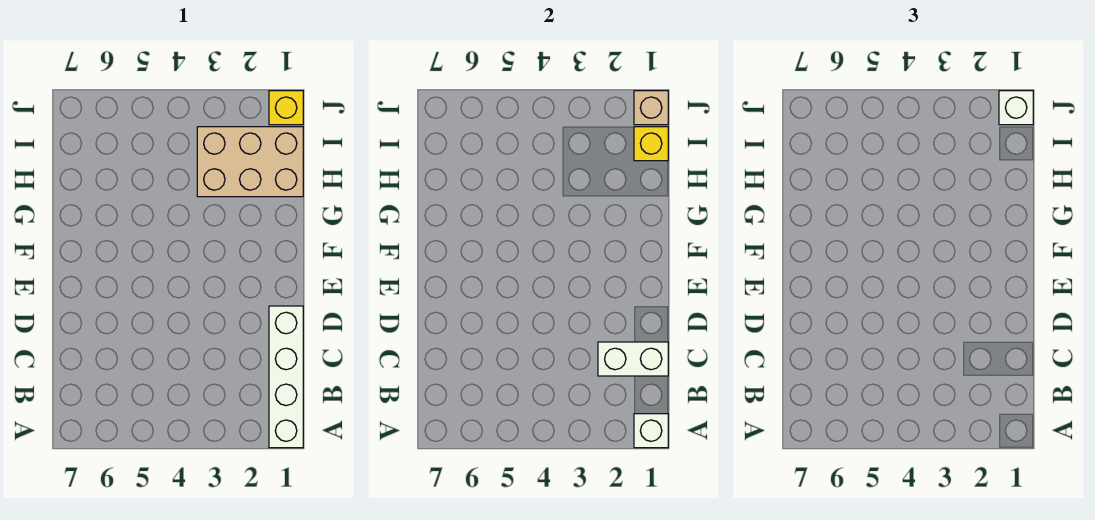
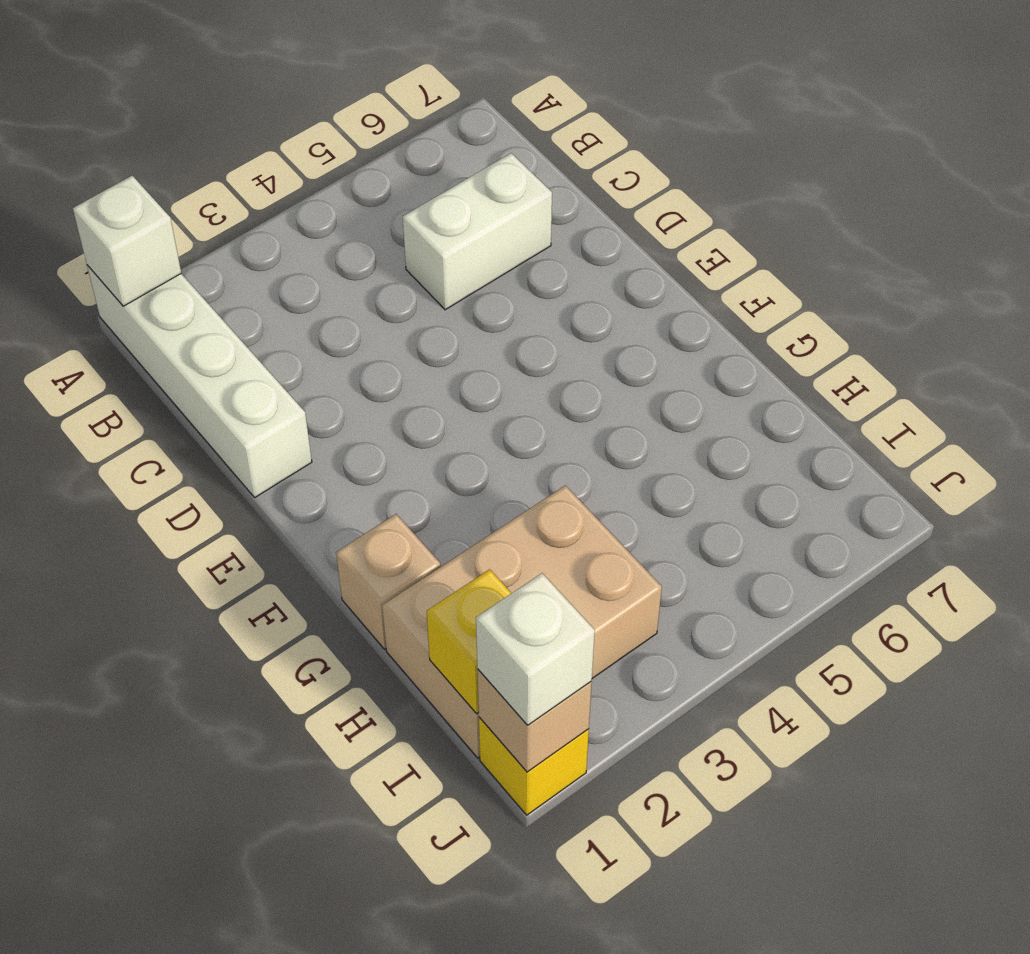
white brick C1:C2 level 2 -> white brick C5:C6 level 1
none -> tan brick G1 level 1

